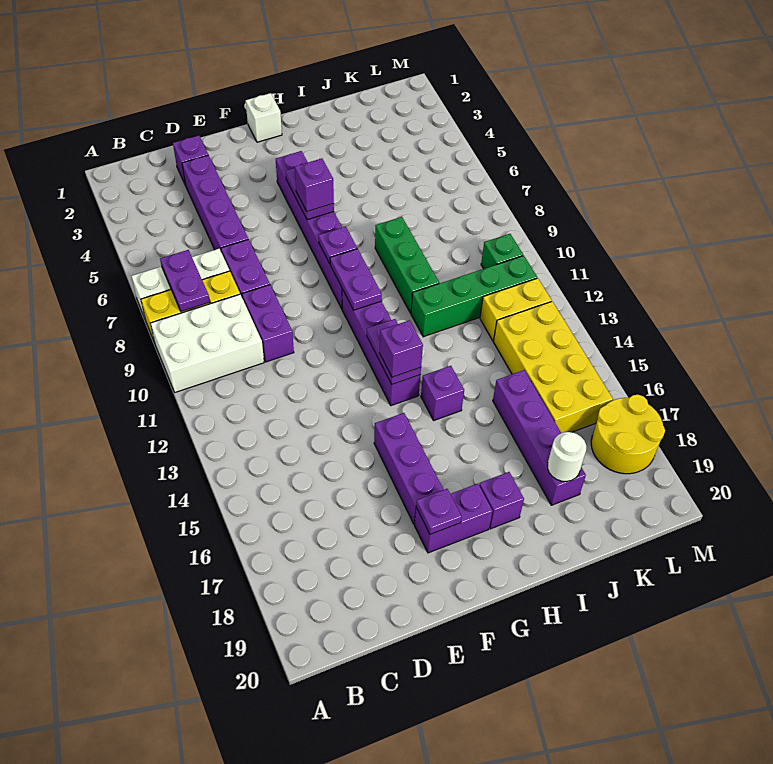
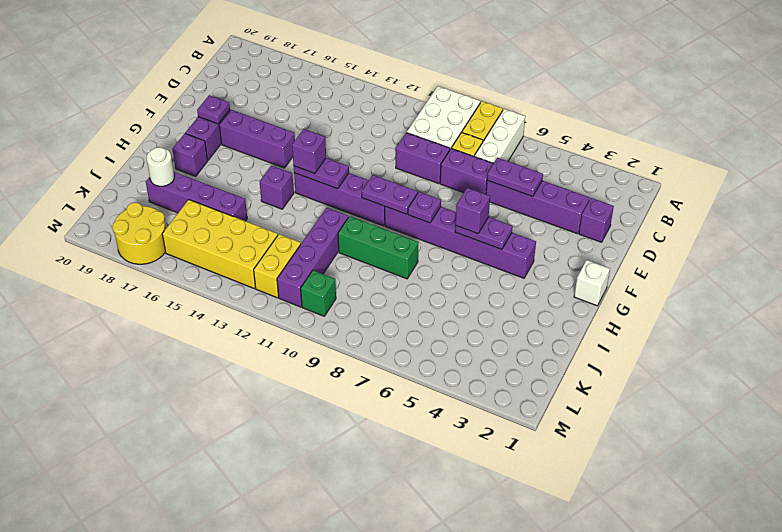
purple plate B7:B8 level 2 -> purple plate D5:D6 level 2
green brick I11:L11 level 1 -> purple brick I11:L11 level 1

